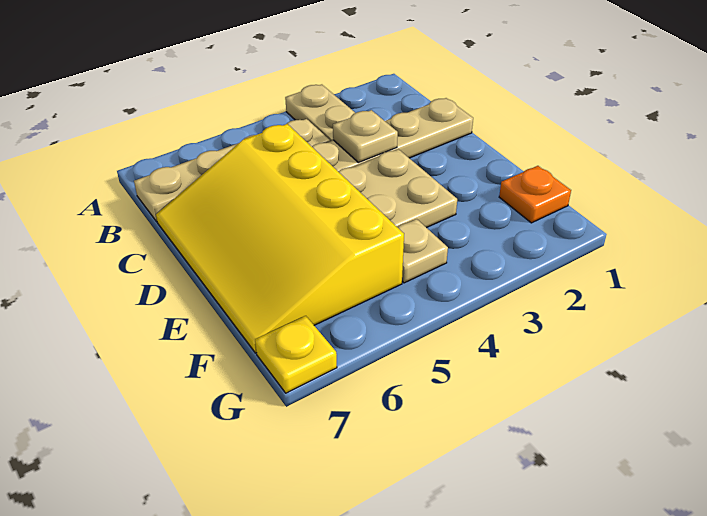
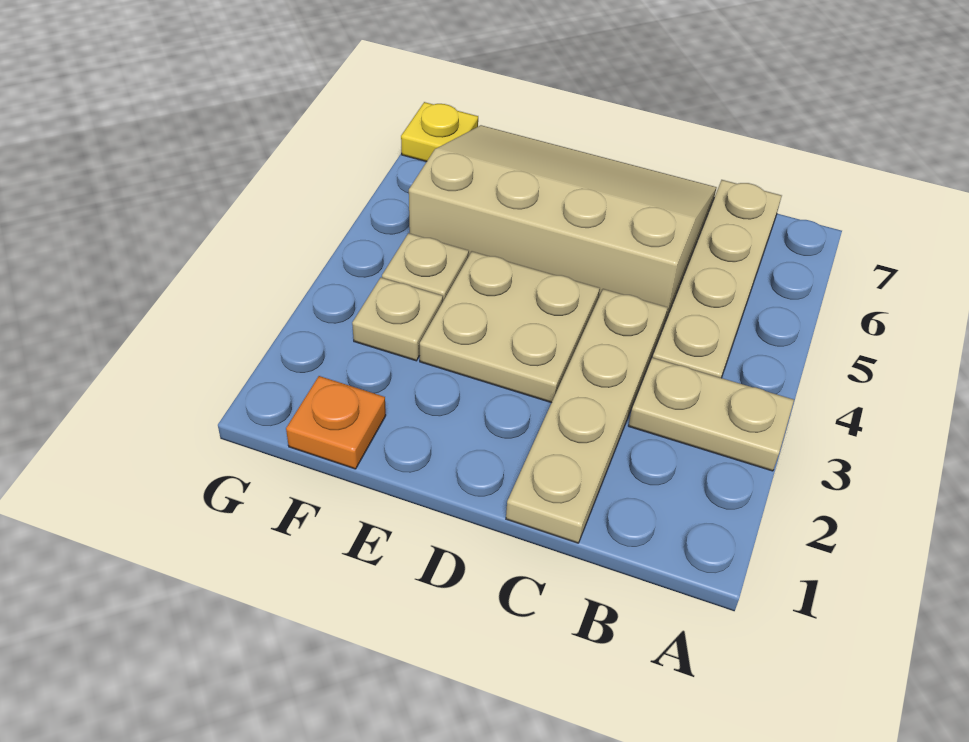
tan plate C3 level 2 -> tan plate F3 level 1
yellow slope C5:F7 level 1 top 5 -> tan slope C5:F7 level 1 top 5

